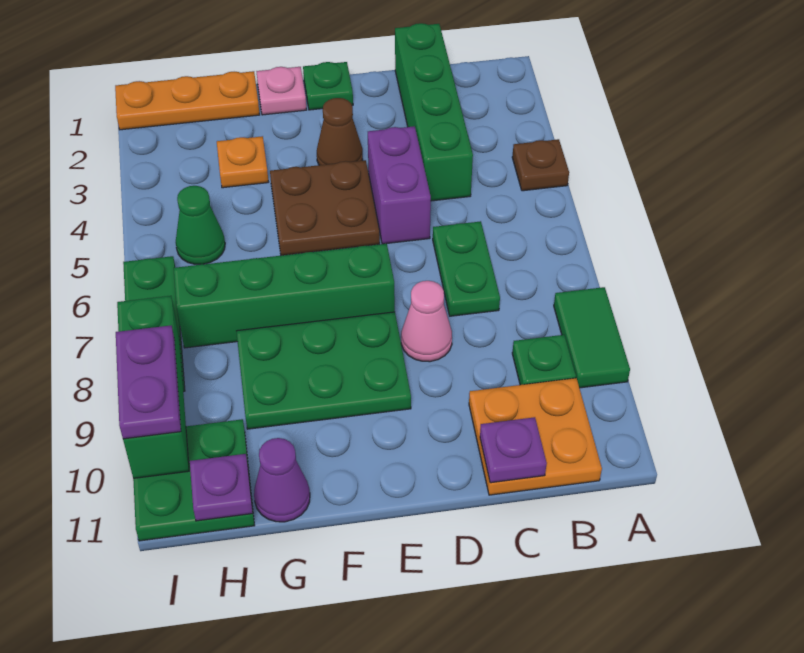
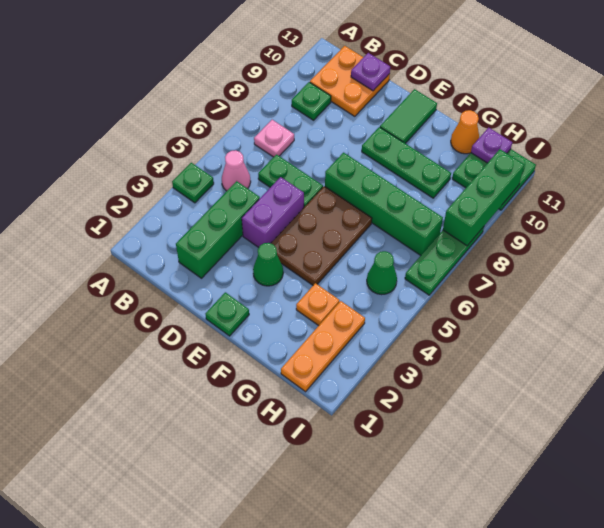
brown plate A4 level 1 -> green plate A4 level 1
green tile A8:A9 level 1 -> green tile E10:E11 level 1
green brick C1:C4 level 1 -> green brick C2:C4 level 1
green plate C6:C7 level 1 -> green plate C6:D6 level 1
pink cone D8 level 1 -> pink cone B5 level 1
brown cone E3 level 1 -> green cone E3 level 1
brown plate E4:F5 level 1 -> brown plate E4:F6 level 1
green plate E8:G9 level 1 -> green plate E9:G9 level 1
pink plate F1 level 1 -> pink plate B7 level 1
orange plate G1:I1 level 1 -> orange plate H1:H3 level 1
purple cone G11 level 1 -> orange cone G11 level 1
purple plate I9:I10 level 3 -> none

